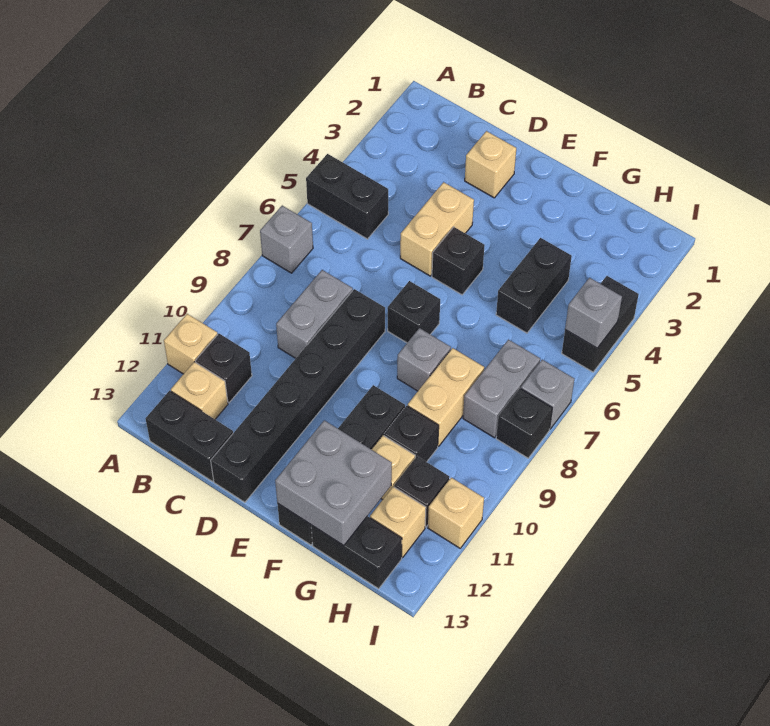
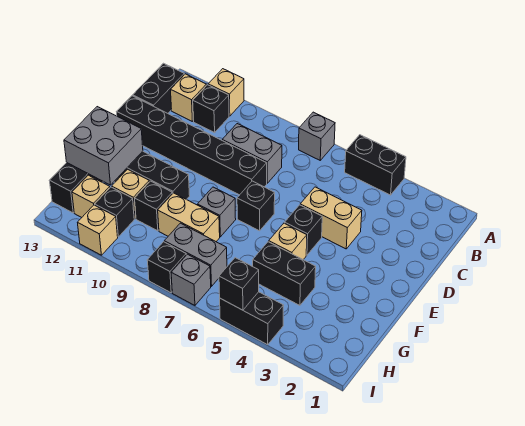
black brick A5:B5 level 1 -> black brick A4:A5 level 1
tan brick D2 level 1 -> tan brick F5 level 1
grey brick I5 level 2 -> black brick I5 level 2

